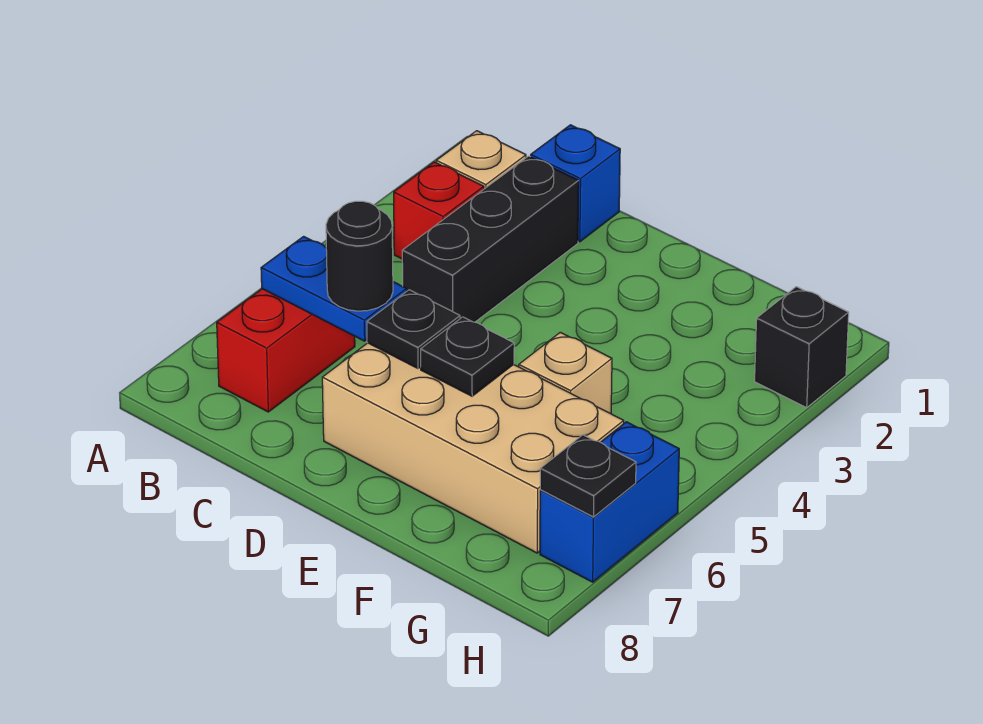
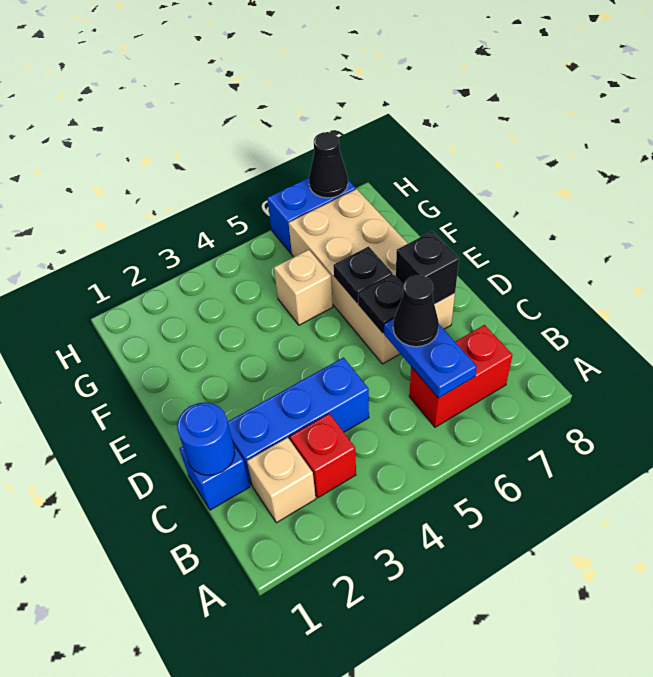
none -> blue round brick C1 level 2
black brick C2:C4 level 1 -> blue brick C2:C4 level 1
black round brick C6 level 3 -> black cone C6 level 3
black brick H2 level 1 -> black brick D7 level 2
black plate H7 level 2 -> black cone H7 level 2

